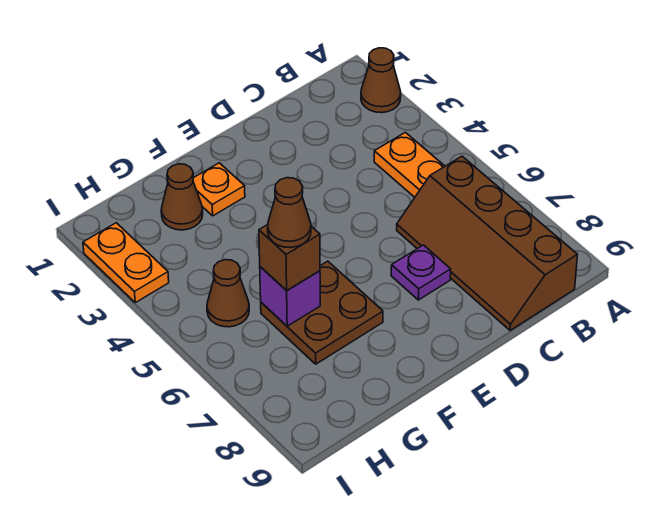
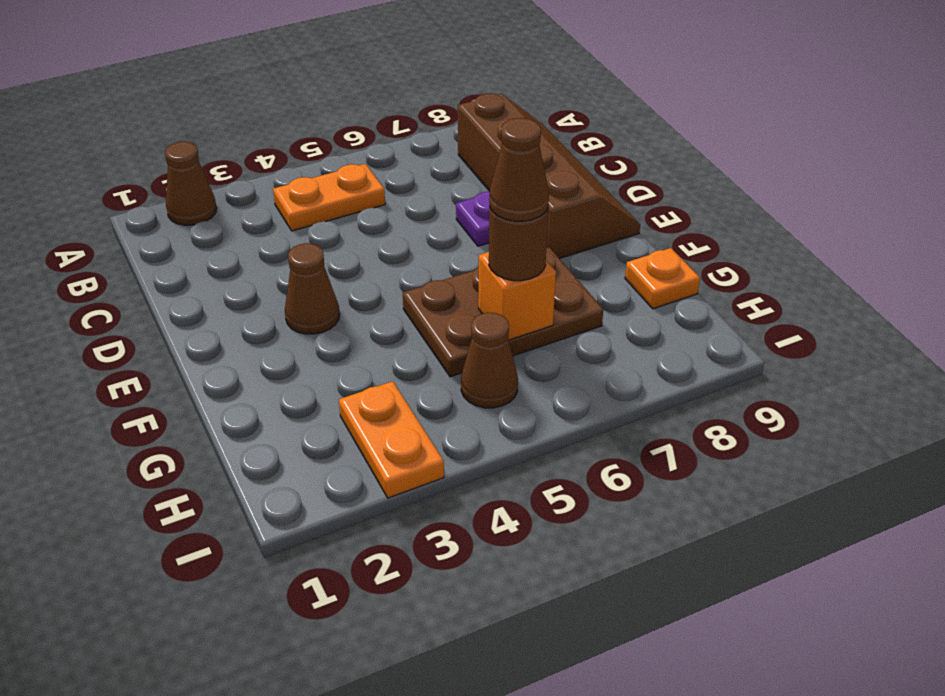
brown slope B6:C9 level 1 top B -> brown slope B8:E9 level 1 top 8
orange plate F2 level 1 -> orange plate G9 level 1
brown plate F6:G7 level 1 -> brown plate F5:G7 level 1
brown cone G2 level 1 -> brown cone E3 level 1
purple brick G6 level 2 -> orange brick G6 level 2
brown brick G6 level 3 -> brown round brick G6 level 3
orange plate I2:I3 level 1 -> orange plate H3:I3 level 1

